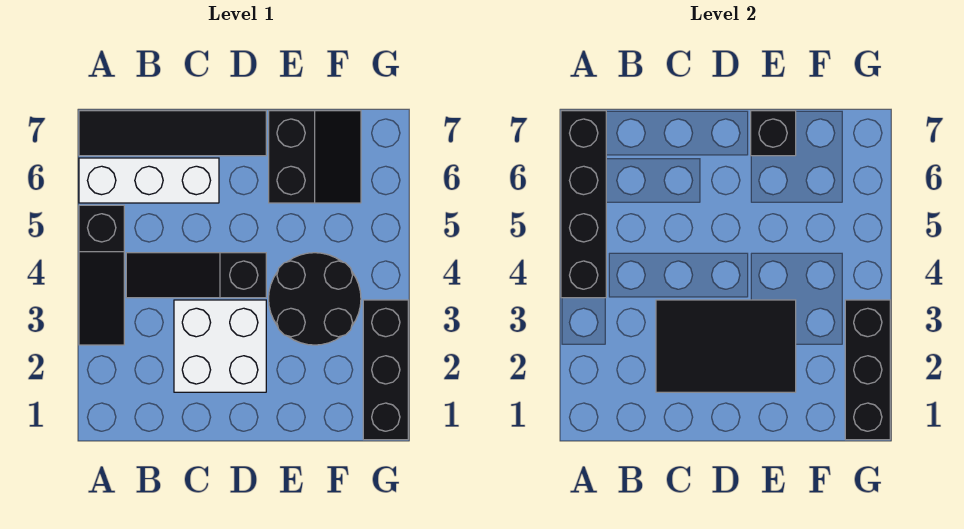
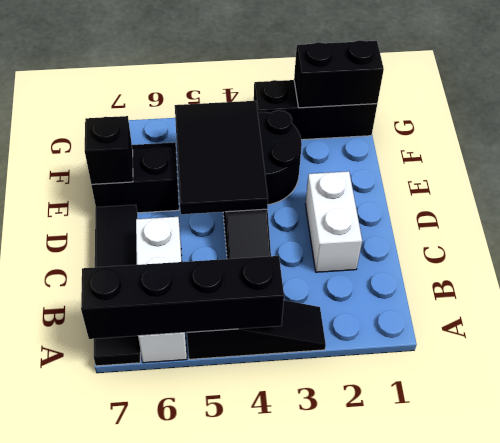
white brick C2:D3 level 1 -> white brick C2:D2 level 1
black tile C2:E3 level 2 -> black tile D4:F5 level 2
black brick G1:G3 level 2 -> black brick G1:G2 level 2

